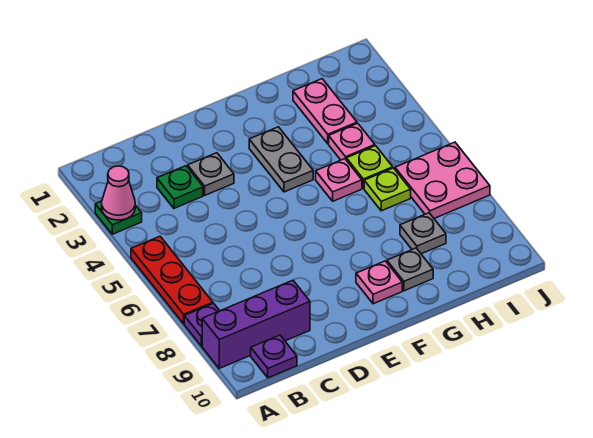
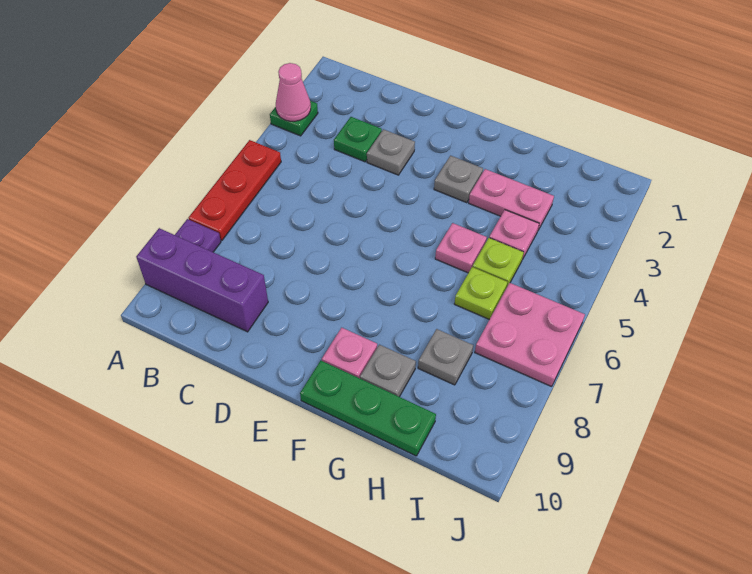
purple plate B10 level 1 -> none
grey plate F3:F4 level 1 -> grey plate F3 level 1
none -> green plate F10:H10 level 1
pink plate H2:H3 level 1 -> pink plate G3:H3 level 1

